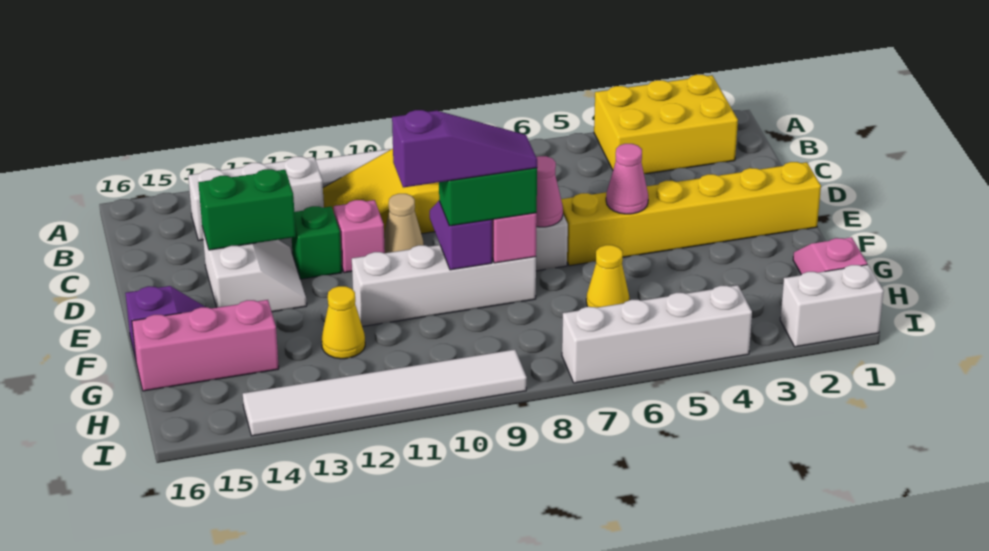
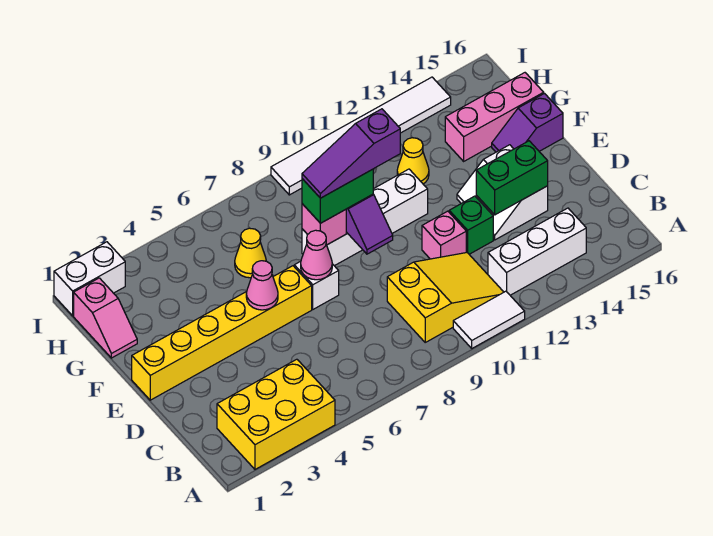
tan cone D10 level 1 -> none
white brick I4:I7 level 1 -> none

